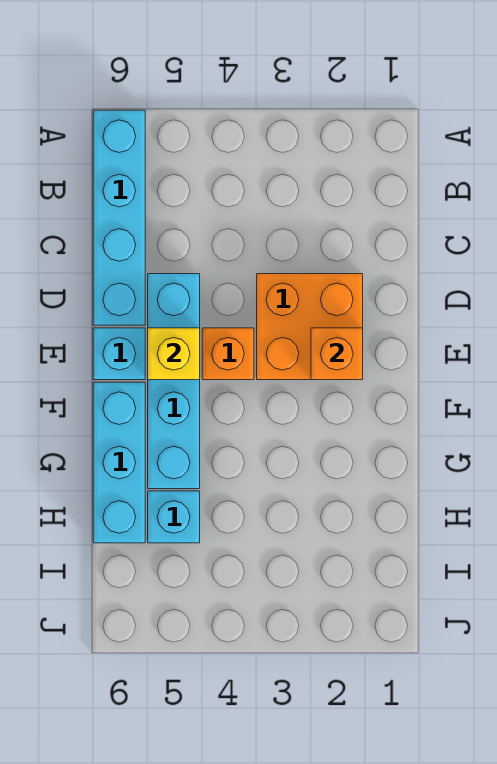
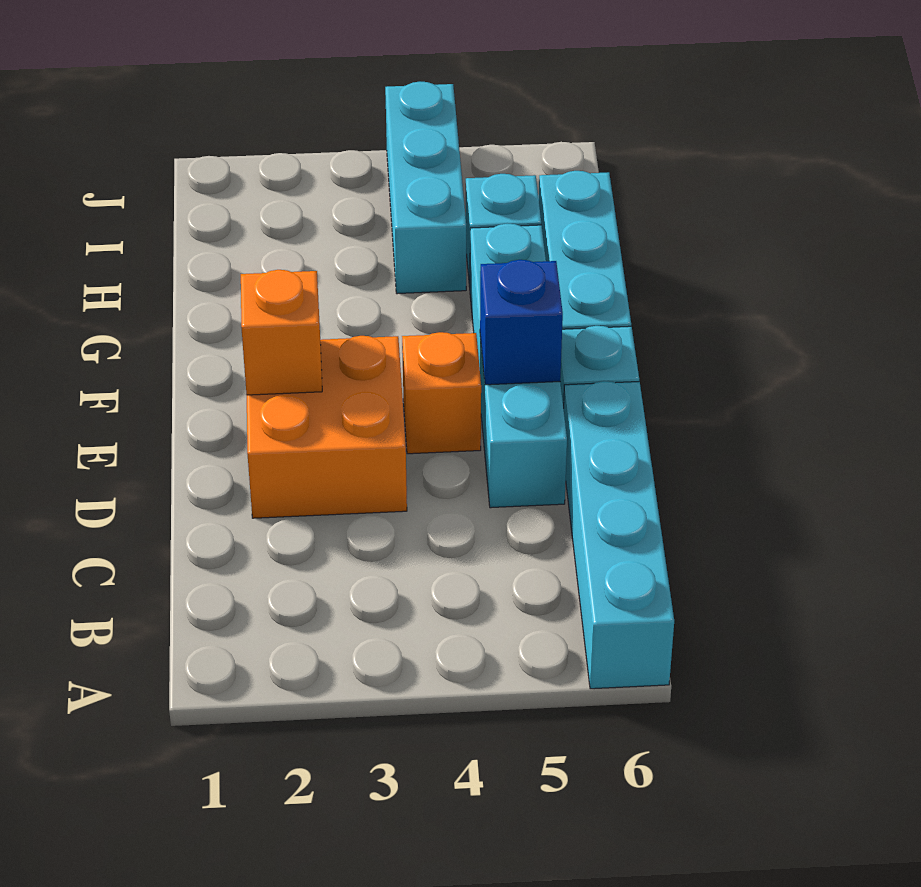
yellow brick E5 level 2 -> blue brick E5 level 2
none -> cyan brick H4:J4 level 1

